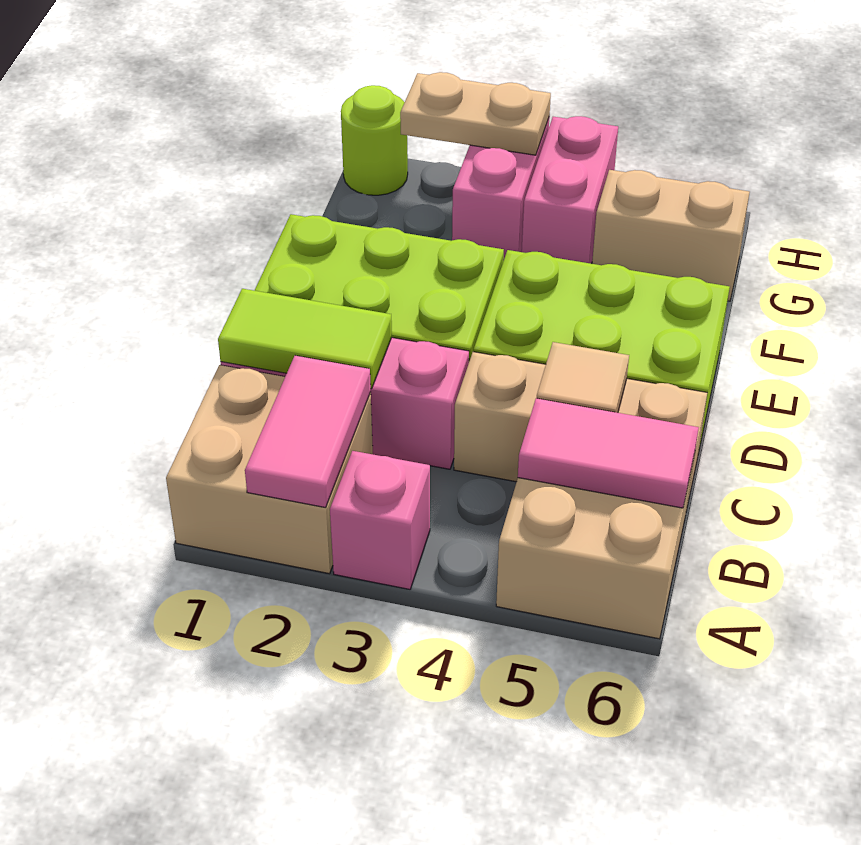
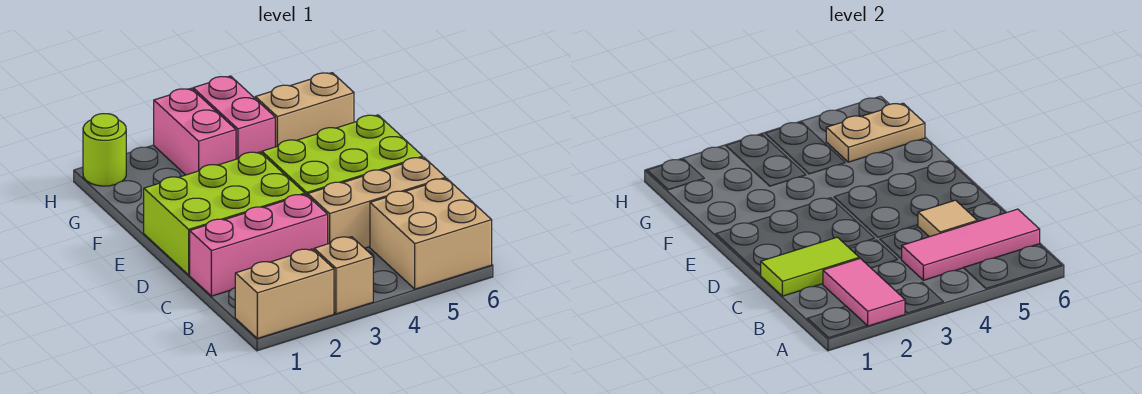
tan brick A1:B2 level 1 -> tan brick A1:A2 level 1
pink brick A3 level 1 -> tan brick A3 level 1
pink tile B5:B6 level 2 -> pink tile B4:B6 level 2
tan plate H2:H3 level 2 -> tan plate G5:G6 level 2

